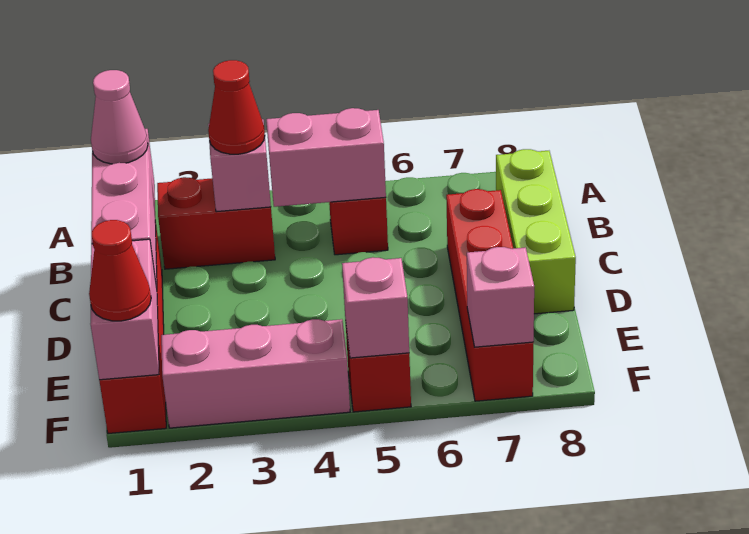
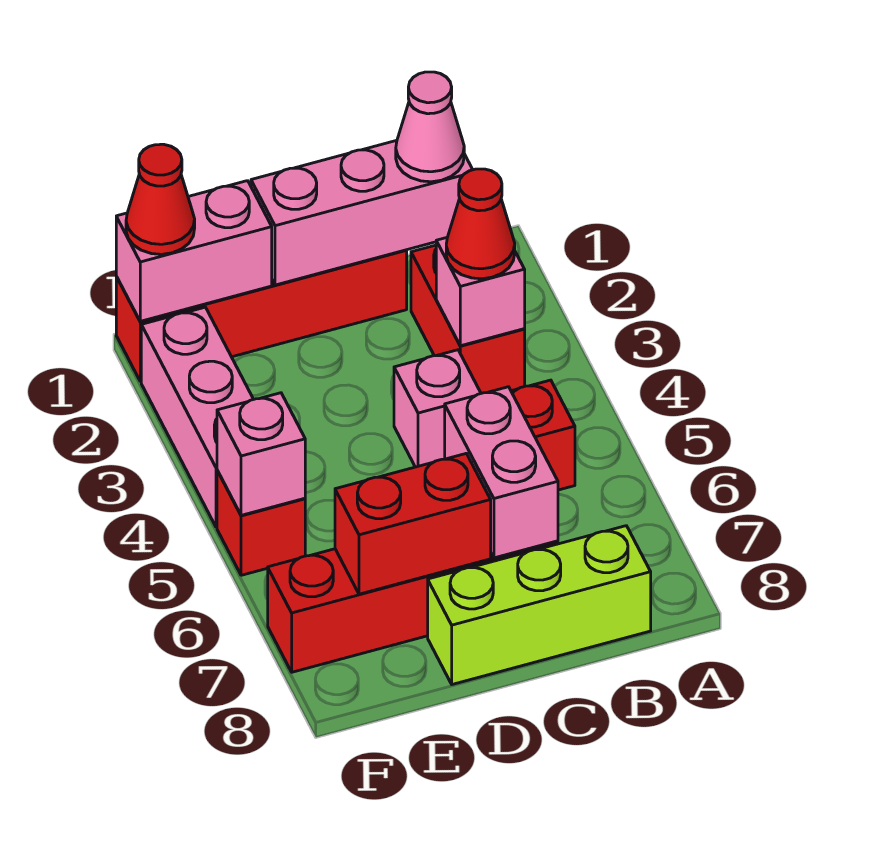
pink brick B4:B5 level 2 -> pink brick C6:C7 level 2
none -> red brick D7:E7 level 2
pink brick F7 level 2 -> pink brick C4 level 1

